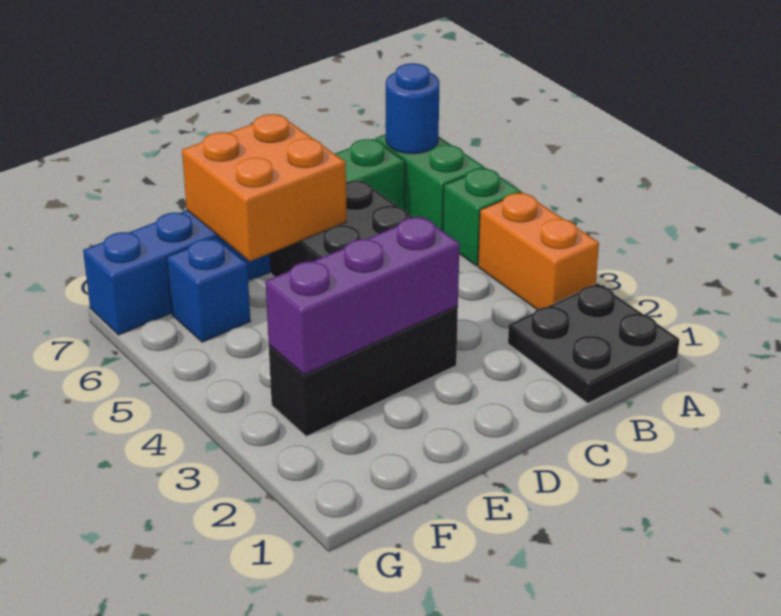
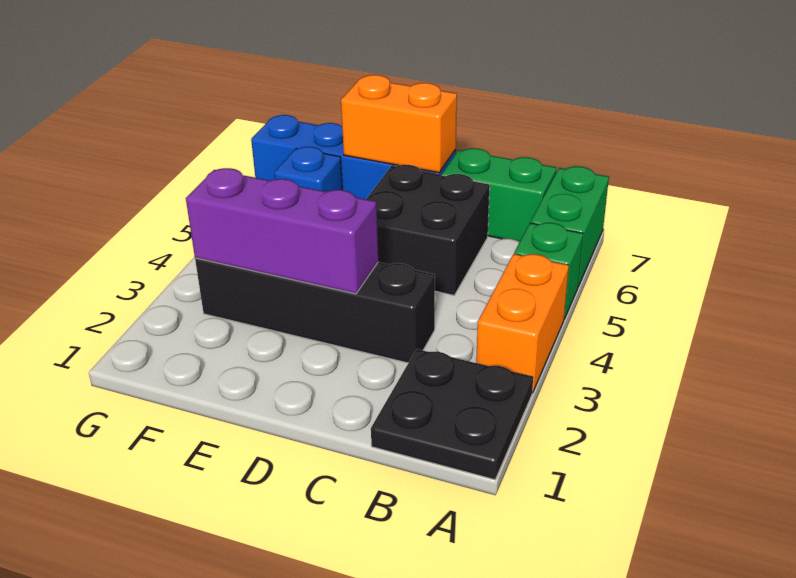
blue round brick A7 level 2 -> none
black brick D3:F3 level 1 -> black brick C3:F3 level 1
orange brick D6:E7 level 2 -> orange brick D7:E7 level 2

